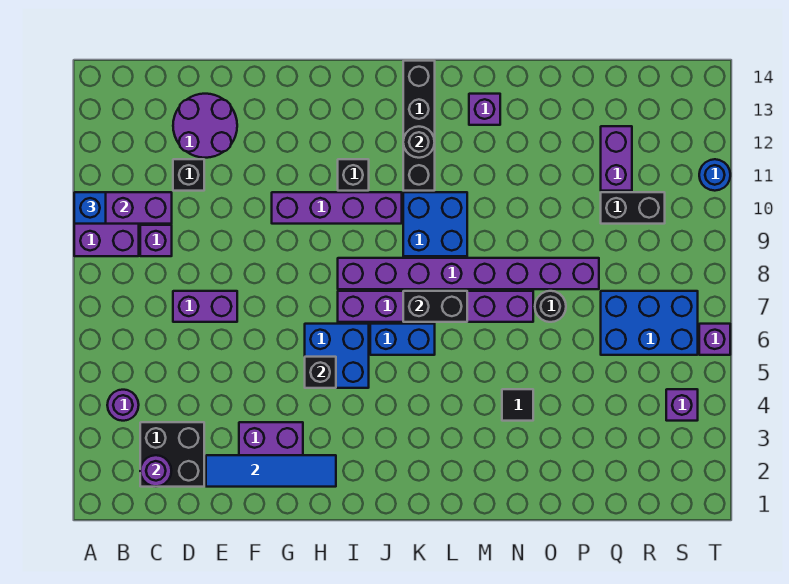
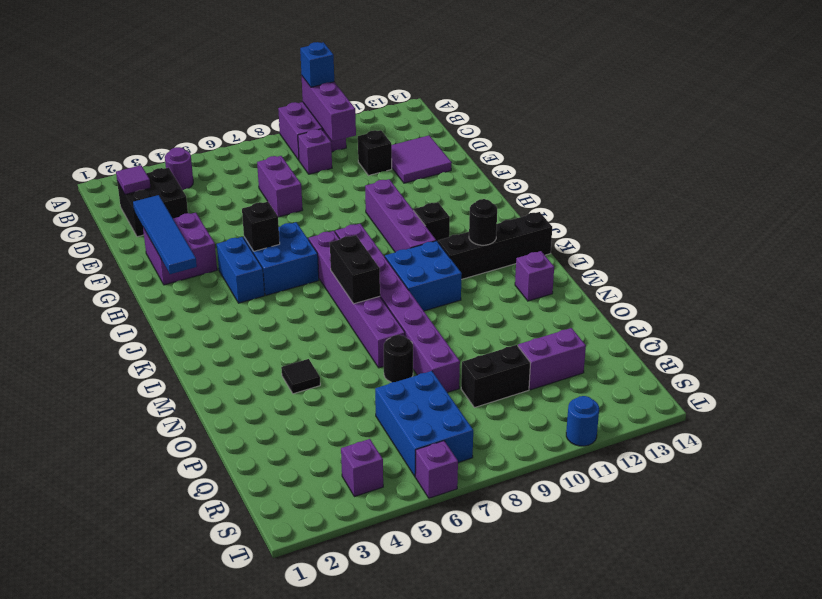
purple round brick C2 level 2 -> purple tile C2 level 2
purple round brick D12:E13 level 1 -> purple tile D12:E13 level 1
blue brick J6:K6 level 1 -> blue brick H4:I4 level 1
black brick Q10:R10 level 1 -> black brick Q9:Q10 level 1

